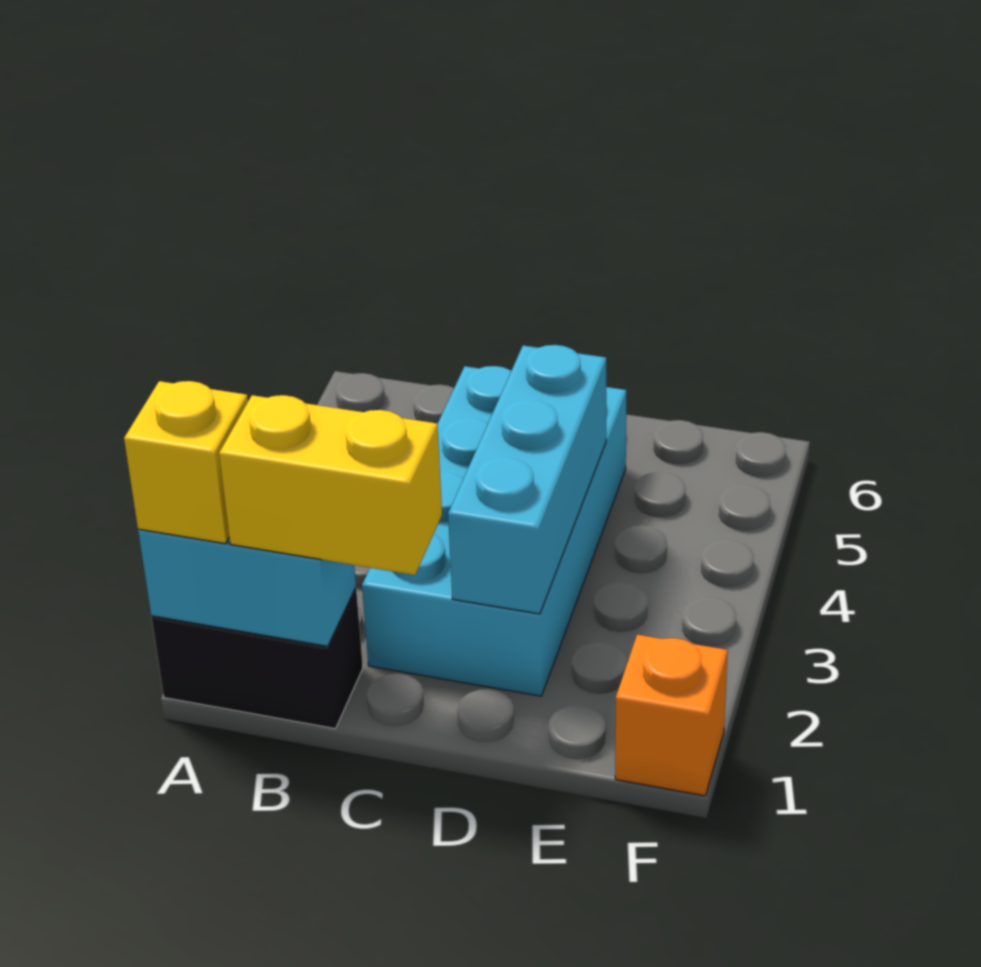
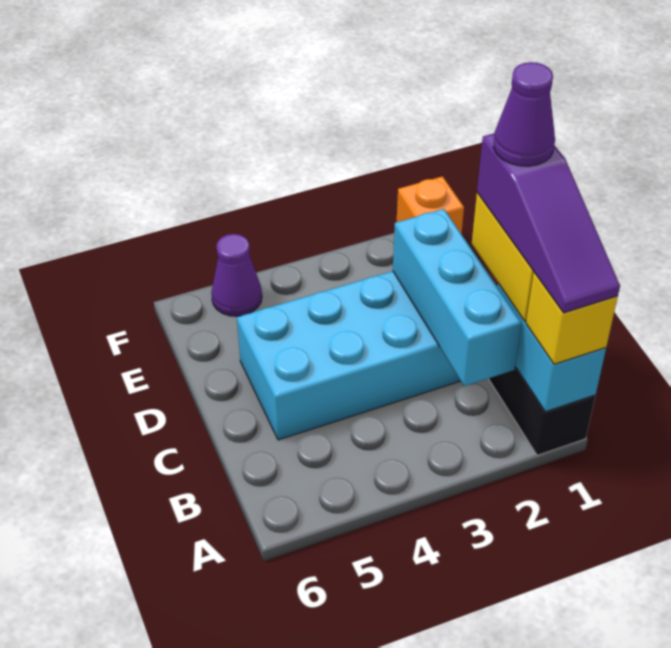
none -> purple slope A1:C1 level 4 top C
none -> purple cone C1 level 5
cyan brick D2:D4 level 2 -> cyan brick B2:D2 level 2
none -> purple cone F5 level 1

